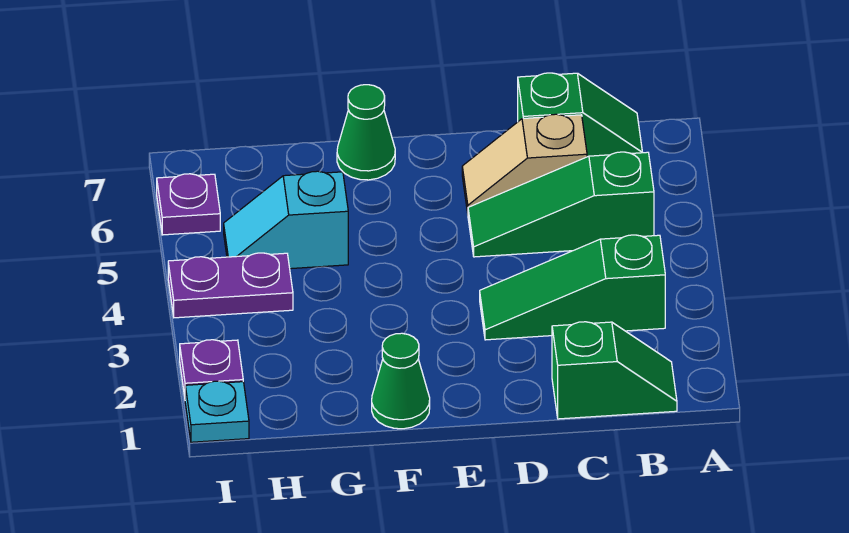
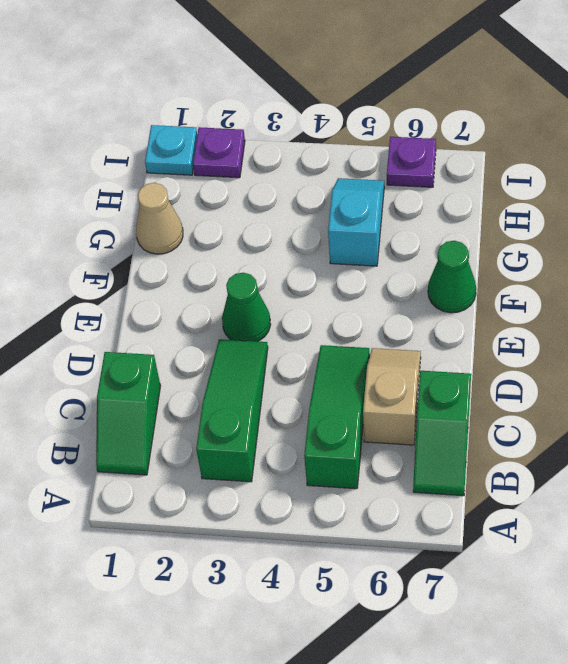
green cone F1 level 1 -> green cone E3 level 1
none -> tan cone G1 level 1
purple plate H4:I4 level 1 -> none

